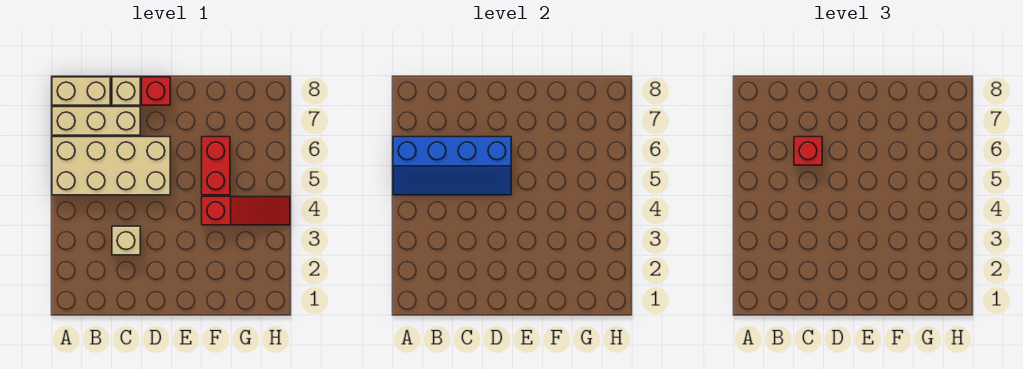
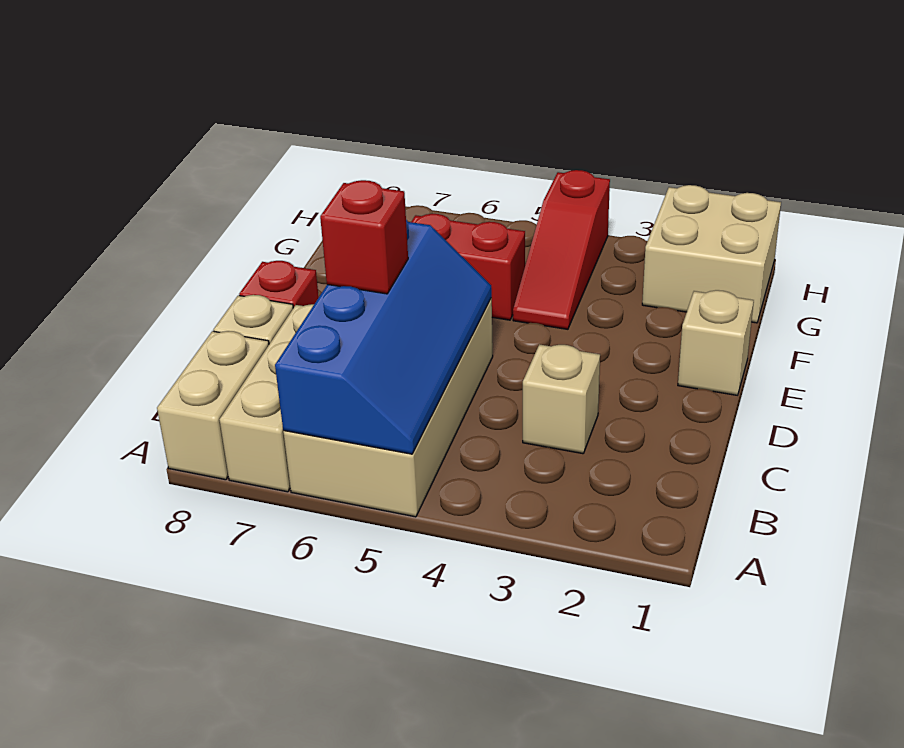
none -> tan brick E1 level 1
red slope F4:H4 level 1 top F -> red slope F4:H4 level 1 top H
none -> tan brick G1:H2 level 1

